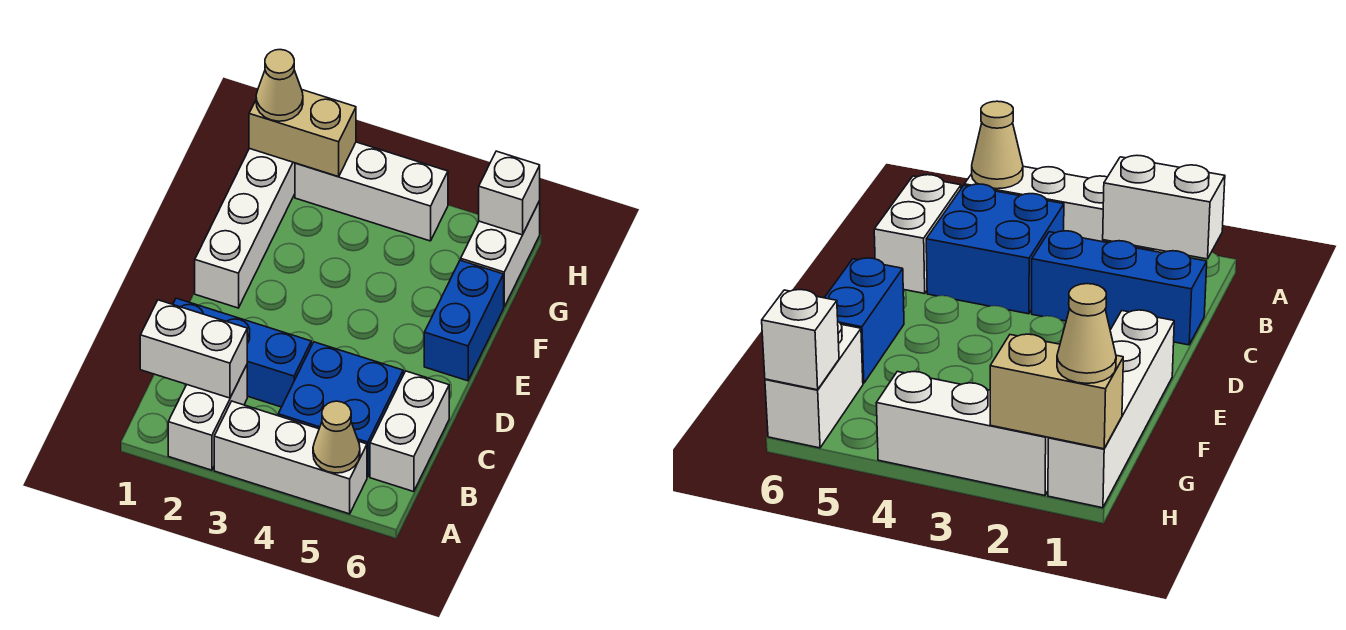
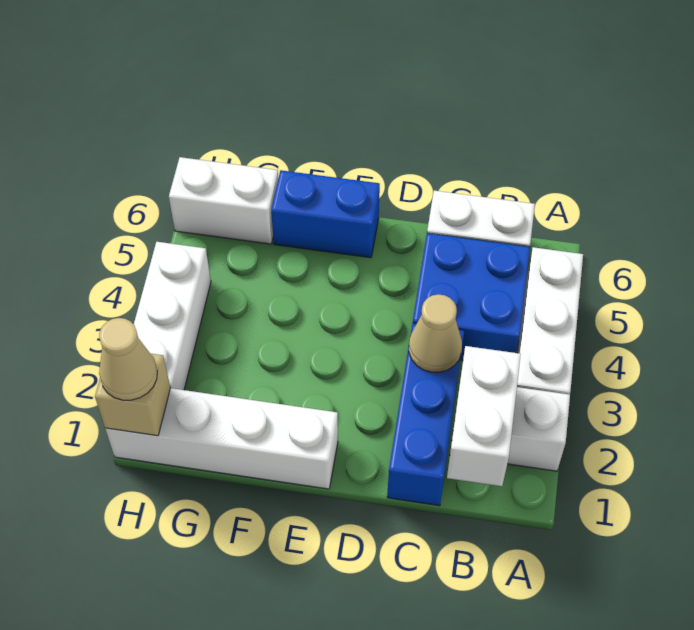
tan cone A5 level 2 -> tan cone C3 level 2
tan brick H1:H2 level 2 -> tan brick H1 level 2
white brick H6 level 2 -> none

